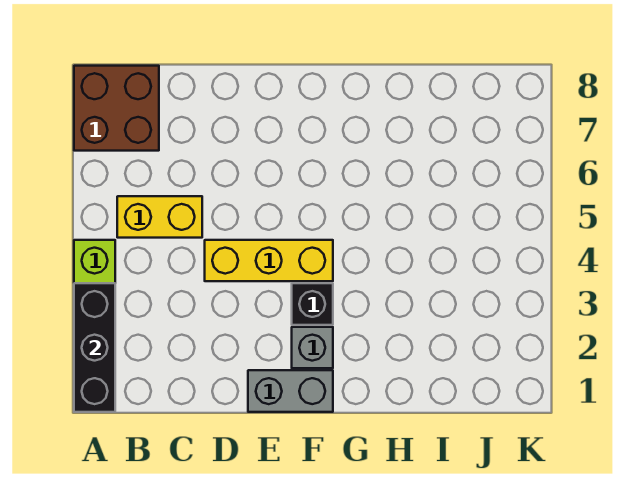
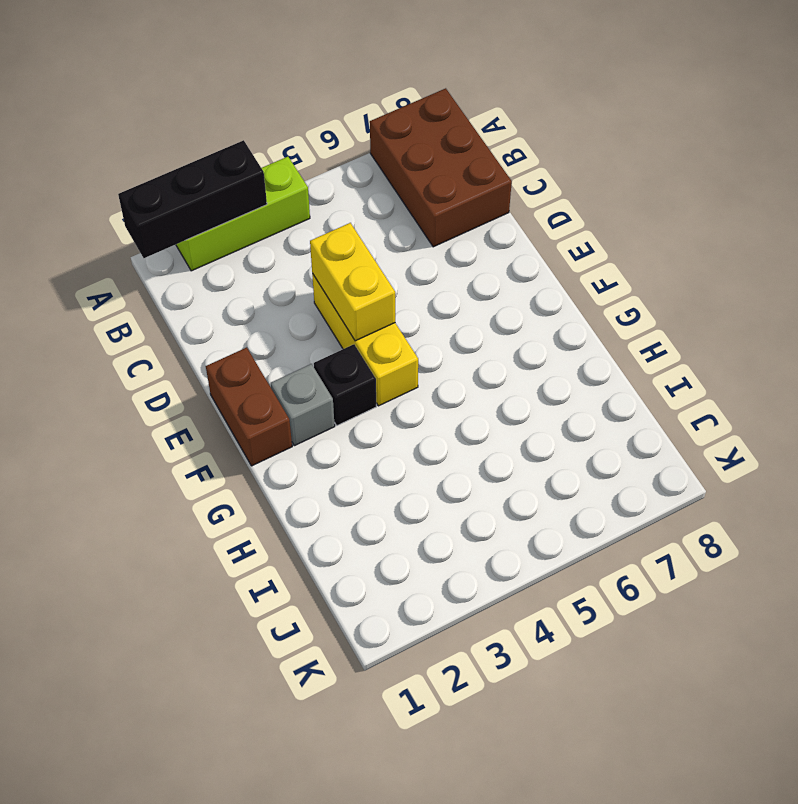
brown brick A7:B8 level 1 -> brown brick A7:C8 level 1
yellow brick B5:C5 level 1 -> yellow brick D4:E4 level 2
grey brick E1:F1 level 1 -> brown brick E1:F1 level 1

